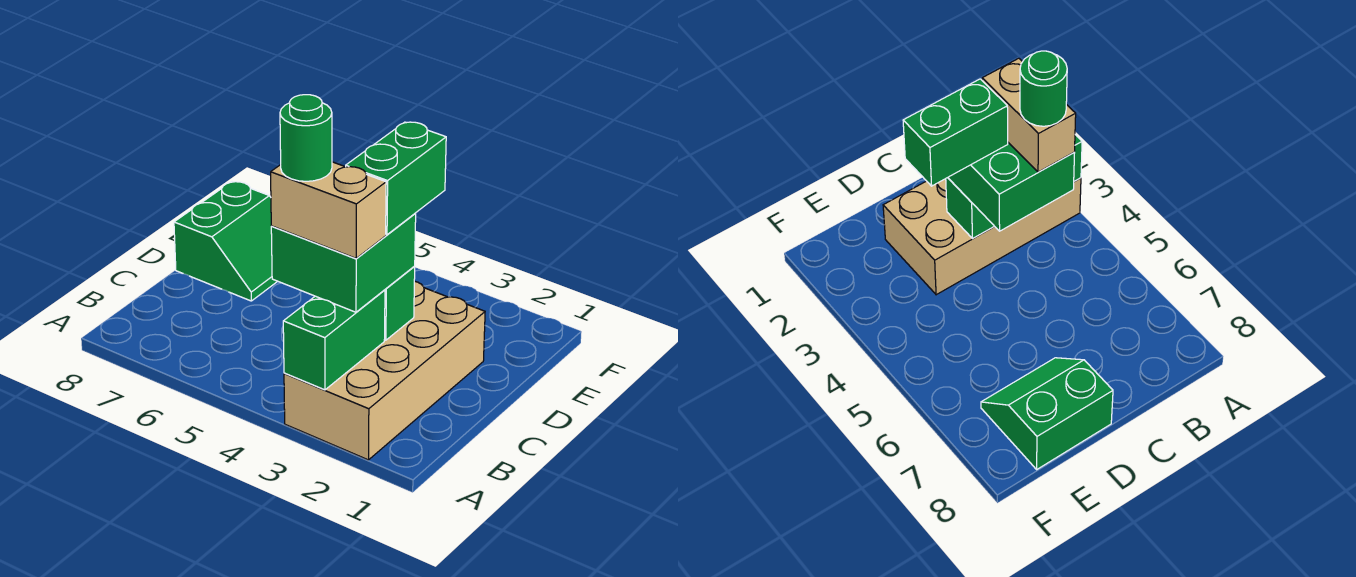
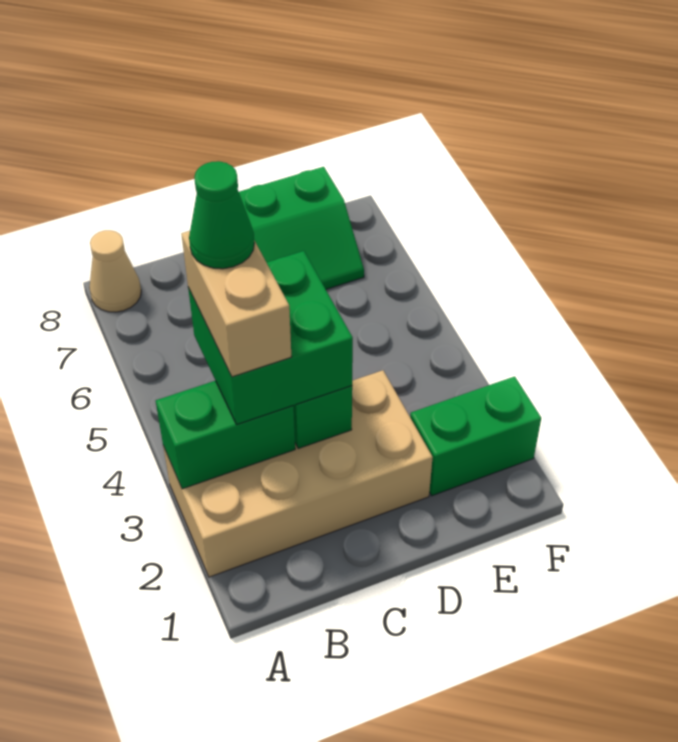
none -> tan cone A8 level 1
green round brick B4 level 5 -> green cone B4 level 5
green brick C3:D3 level 4 -> green brick E2:F2 level 1

